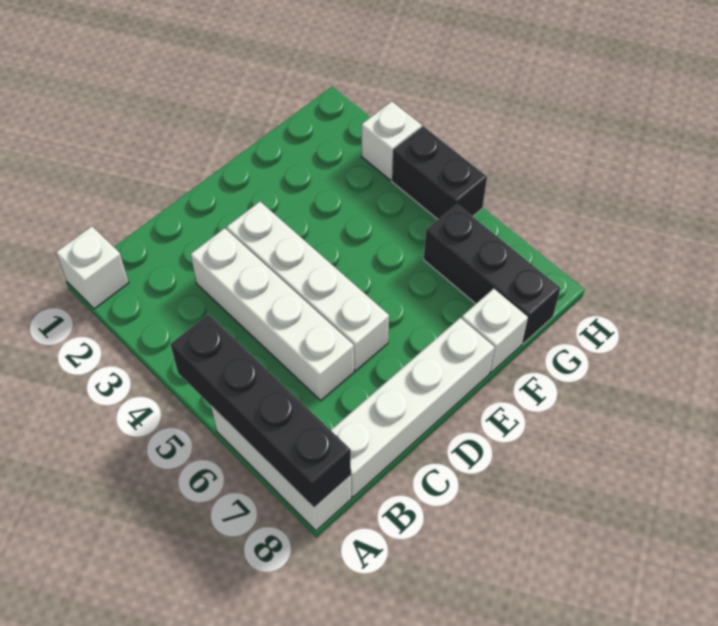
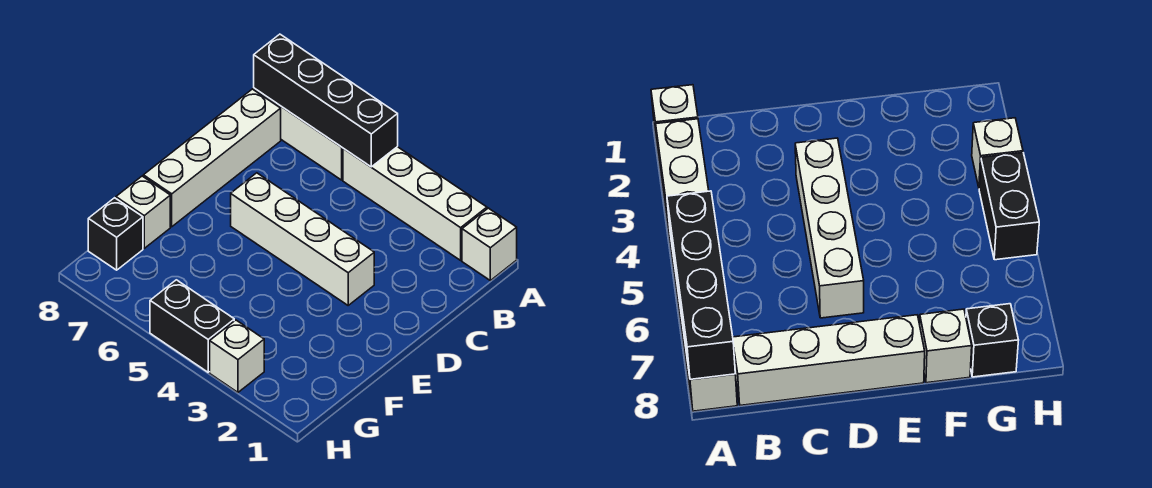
white brick C3:C6 level 1 -> white brick A2:A5 level 1
black brick G6:G8 level 1 -> black brick G8 level 1

